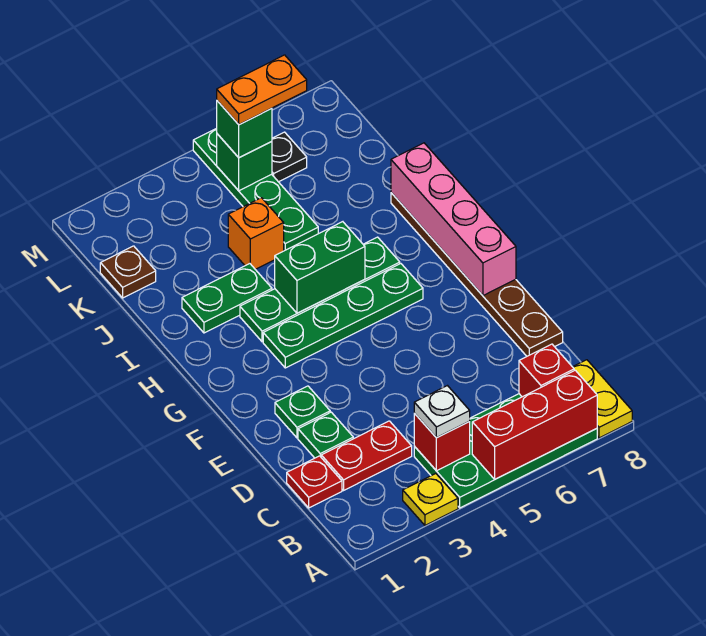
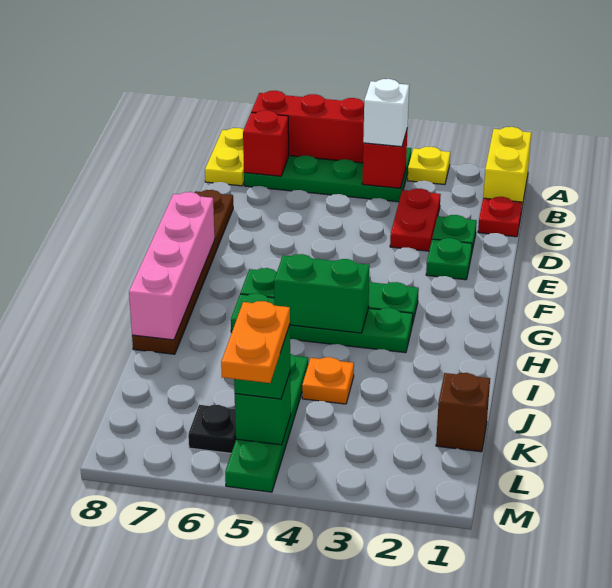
none -> yellow brick A1:B1 level 1
white plate B4 level 3 -> white brick B4 level 3
red plate C2:C3 level 1 -> red plate C3:D3 level 1
green plate I2:I3 level 1 -> none
orange brick J4 level 1 -> orange plate J4 level 1
brown plate K1 level 1 -> brown brick K1 level 1
orange plate L5:L6 level 4 -> orange plate L5:M5 level 4

